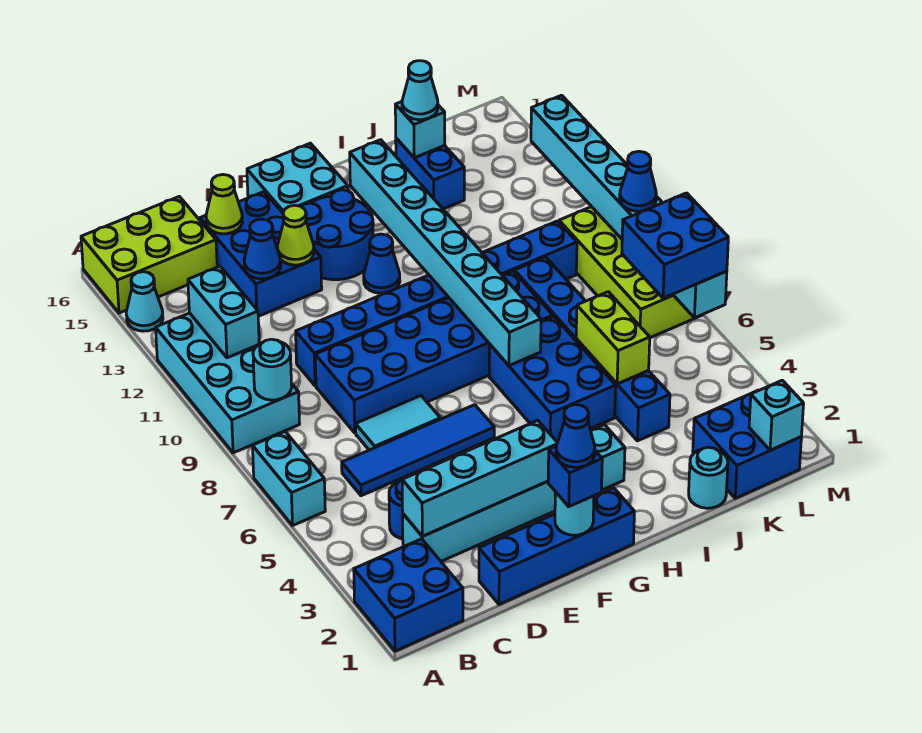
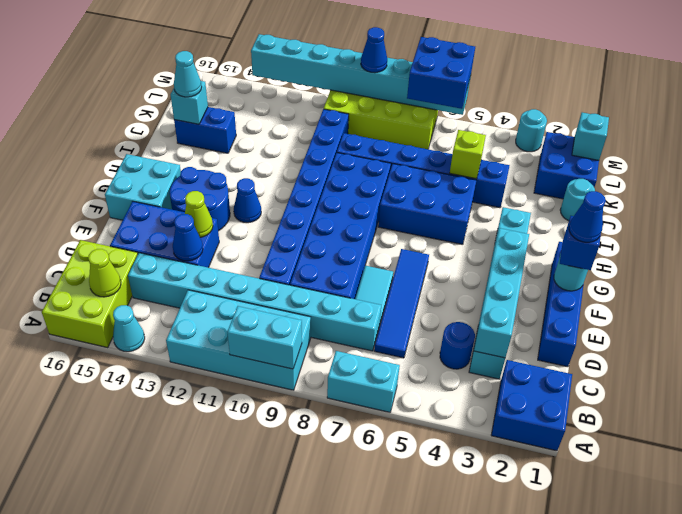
cyan round brick B9 level 2 -> cyan round brick M3 level 1
cyan brick B11:B12 level 2 -> cyan brick A9:A10 level 2
lime cone D15 level 2 -> lime cone B15 level 2
cyan brick H7:H14 level 2 -> cyan brick C7:C14 level 1
lime brick J5:J6 level 2 -> lime brick J5 level 2

